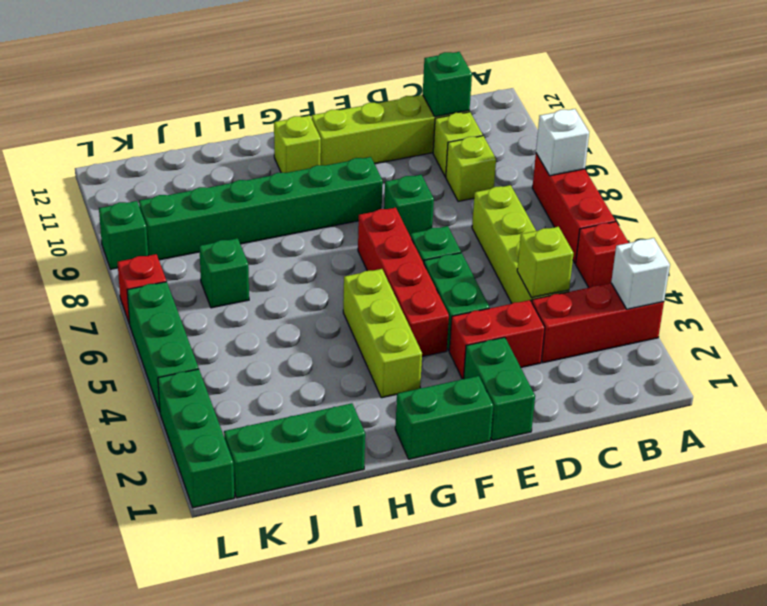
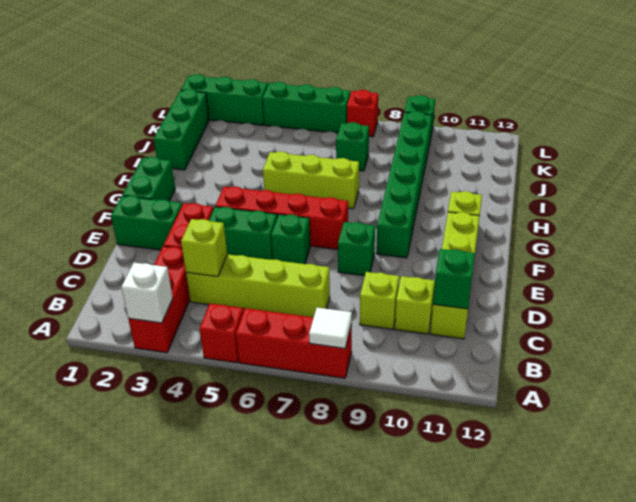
white brick A8 level 2 -> white tile A8 level 2
lime brick G3:G5 level 1 -> lime brick H5:H7 level 1

